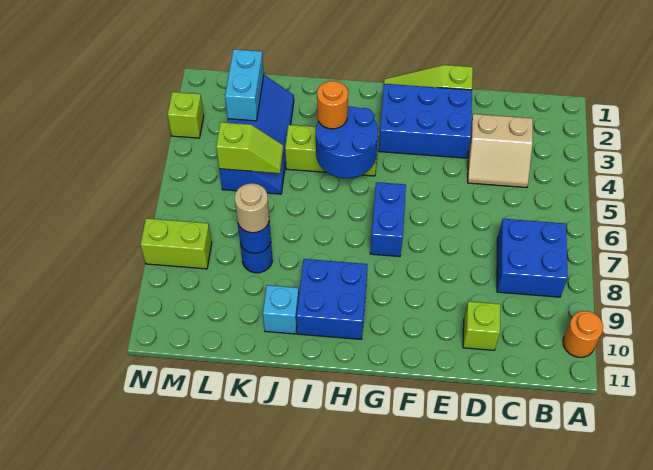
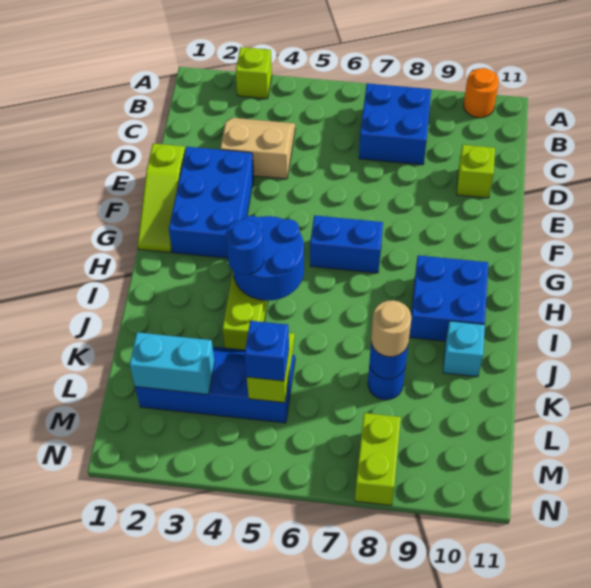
tan slope C3:D4 level 1 top 3 -> tan slope C3:D4 level 1 top D
orange round brick I4 level 3 -> blue round brick I4 level 3
none -> blue brick L5 level 3
lime brick N3 level 1 -> lime brick A3 level 1

